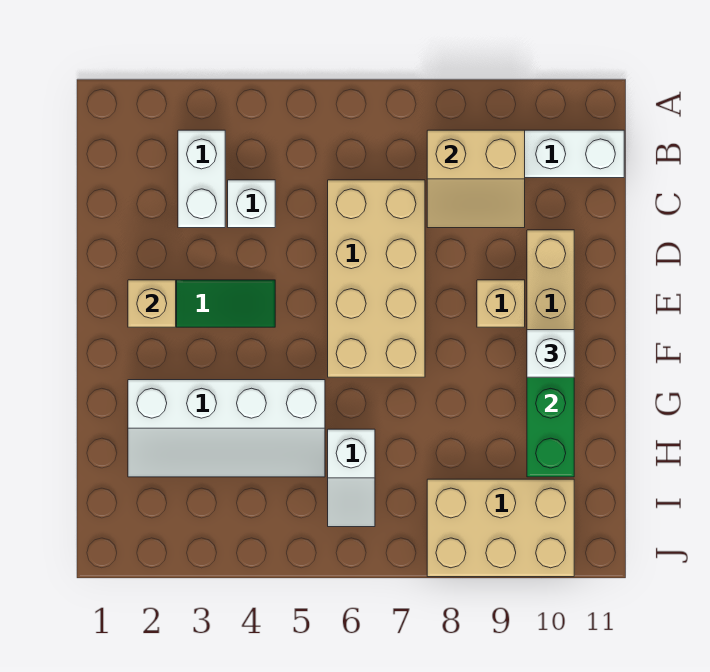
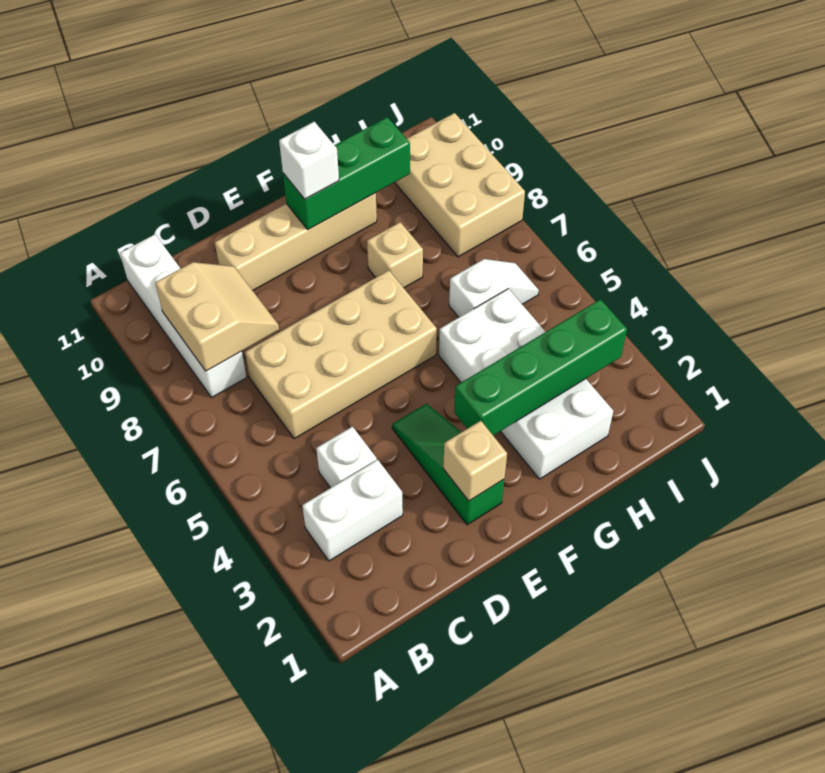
tan brick E9 level 1 -> tan brick G8 level 1
none -> green brick F3:I3 level 2
white slope G2:H5 level 1 top G -> white brick G2:H5 level 1

